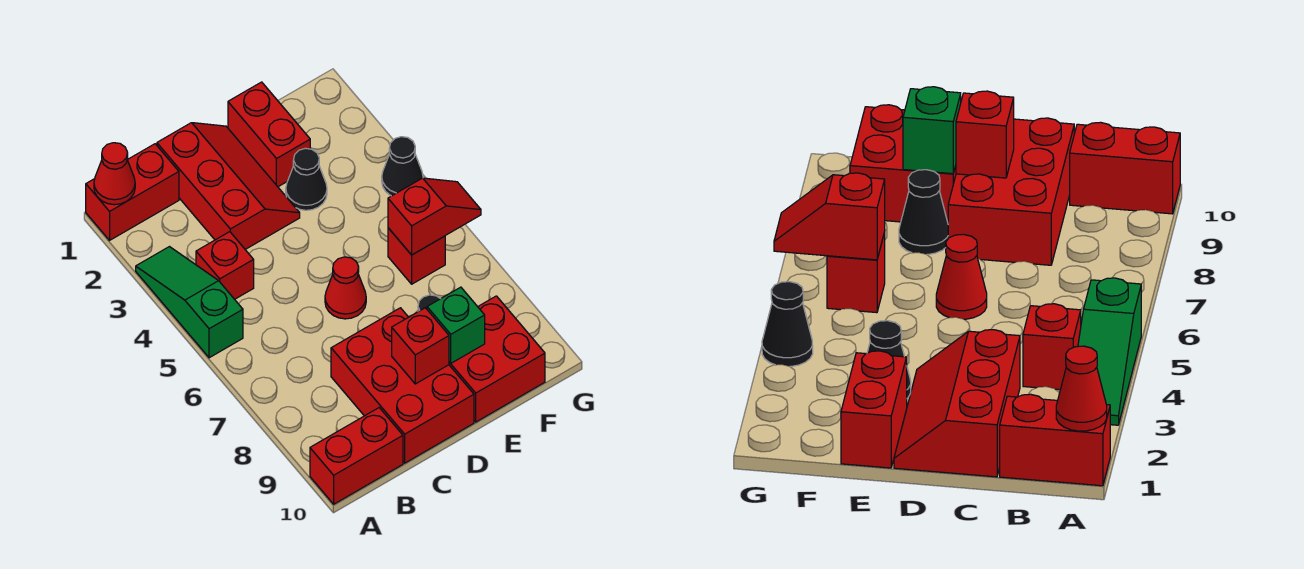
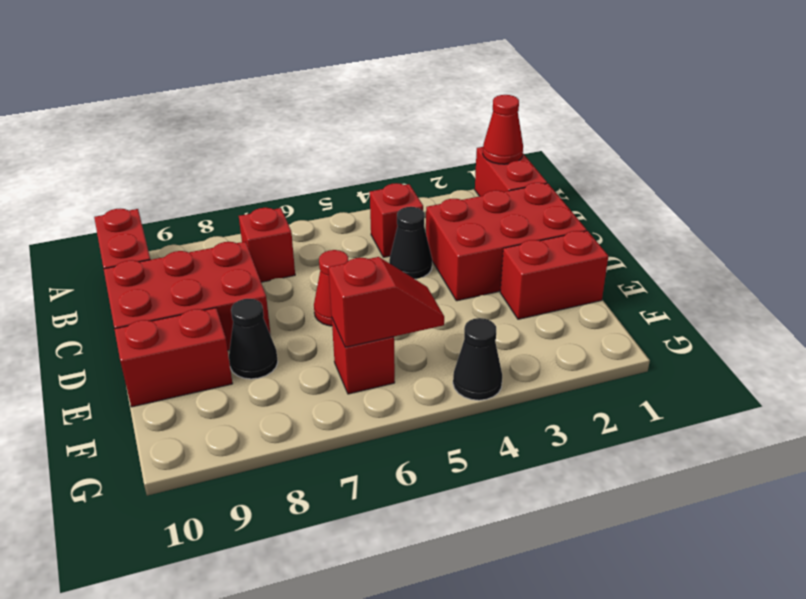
green slope A3:A5 level 1 top 5 -> none
red slope C1:D3 level 1 top C -> red brick C1:D3 level 1
red brick D9 level 2 -> red brick B7 level 1
black cone E3 level 1 -> black cone C4 level 1
red brick E9:F10 level 1 -> red brick E9:E10 level 1
green brick E9 level 2 -> none
red slope F6:G6 level 2 top F -> red slope F5:F6 level 2 top 6

